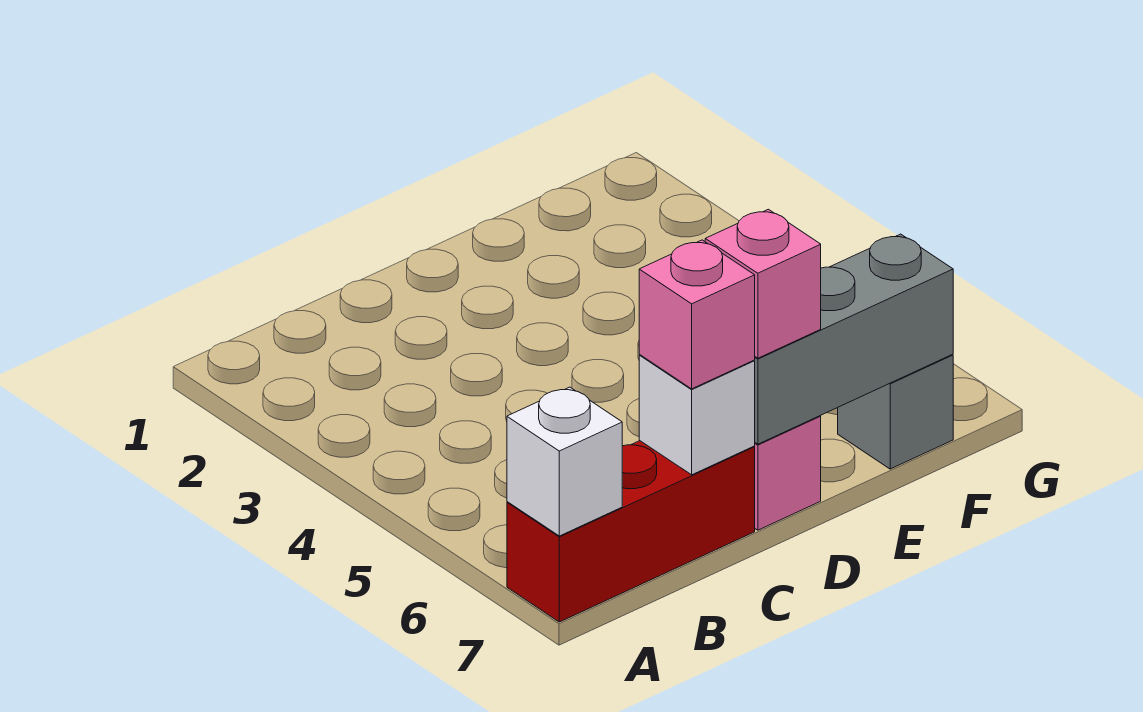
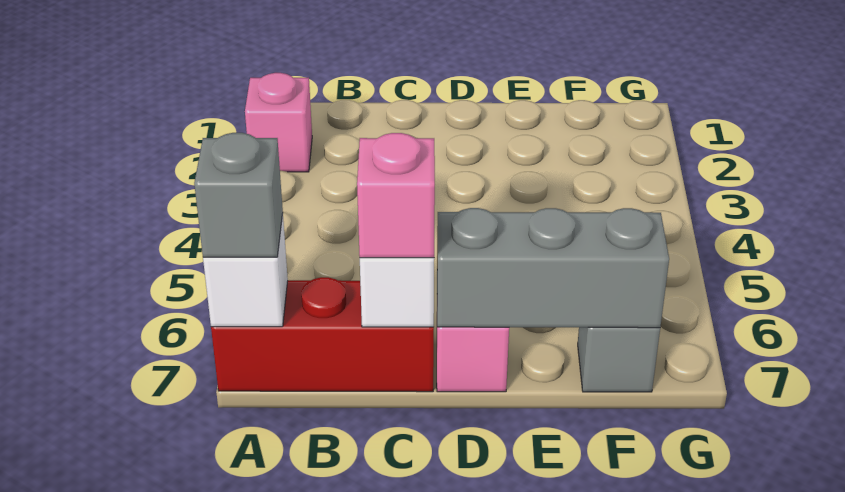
none -> grey brick A7 level 3
pink brick D7 level 3 -> pink brick A2 level 1

